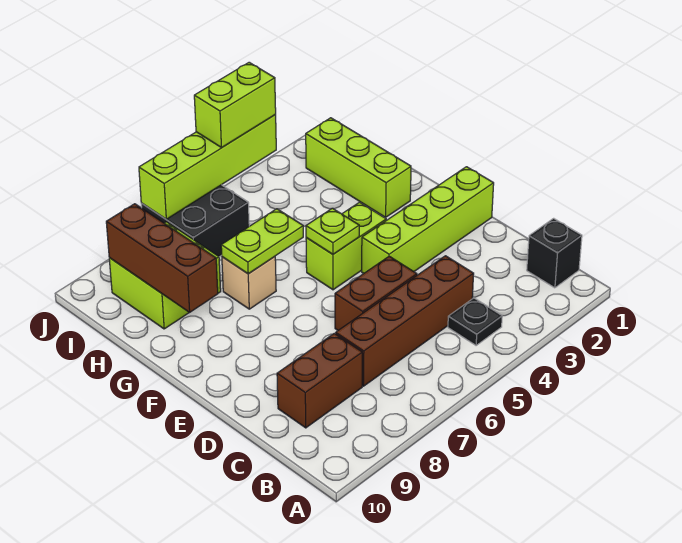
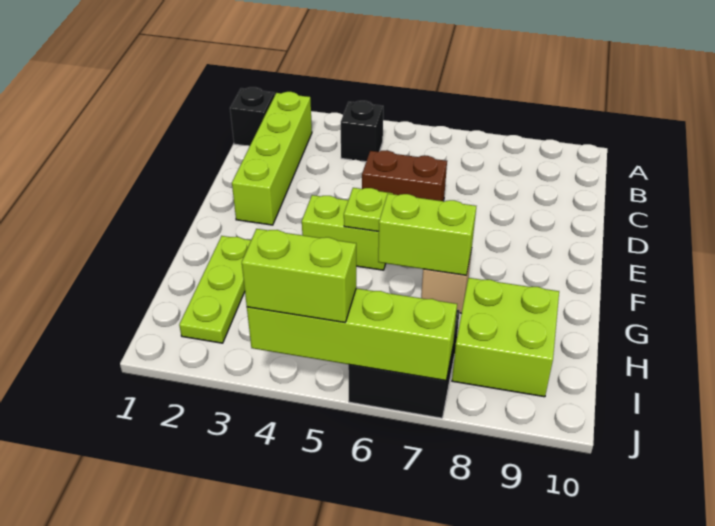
black plate B4 level 1 -> black brick B4 level 1
brown brick C4:C7 level 1 -> none
brown brick C8:C9 level 1 -> none
lime brick E1:E4 level 1 -> lime brick B2:E2 level 1
lime brick G2:I2 level 1 -> lime plate G2:I2 level 1
lime plate G6:G7 level 2 -> lime brick G6:G7 level 2
brown brick G9:I9 level 2 -> none

